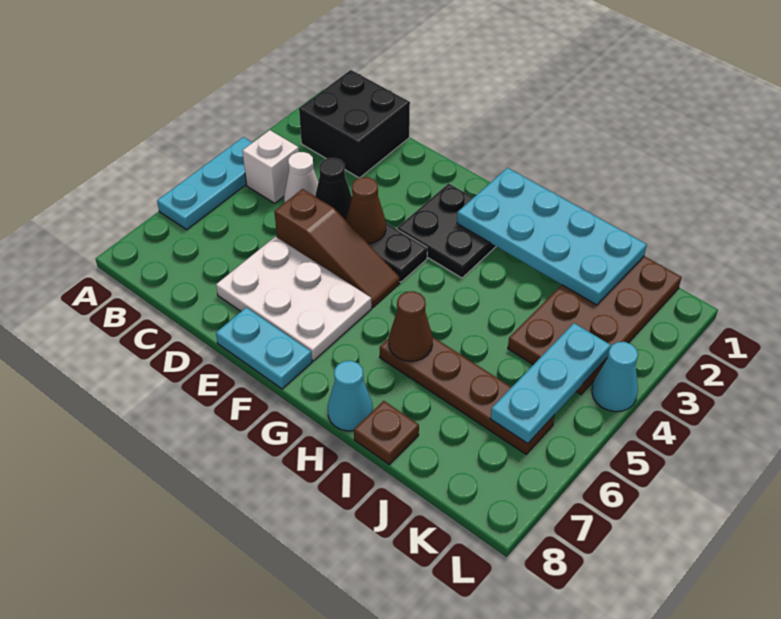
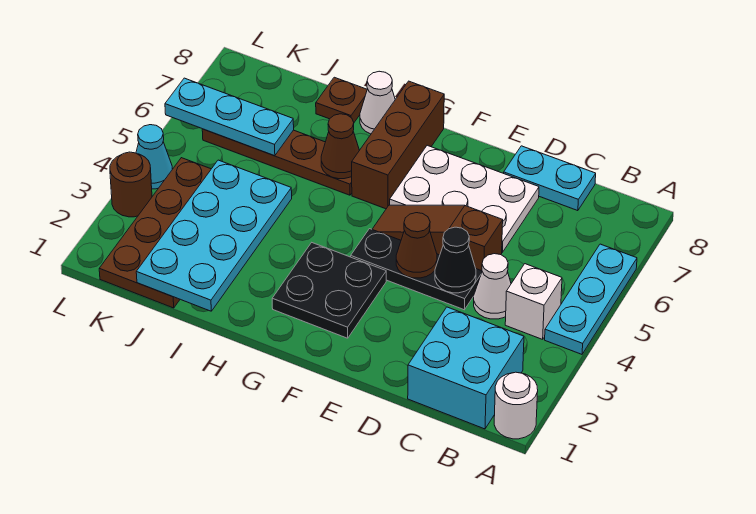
none -> white round brick A1 level 1
black brick B1:C2 level 1 -> cyan brick B1:C2 level 1
cyan plate E8:F8 level 1 -> cyan plate C8:D8 level 1
cyan plate G1:J2 level 2 -> cyan plate I1:J4 level 2
none -> brown brick G6:G8 level 1
cyan cone H8 level 1 -> white cone H8 level 1
cyan plate K4:K6 level 2 -> cyan plate J6:L6 level 2
none -> brown round brick L3 level 1

